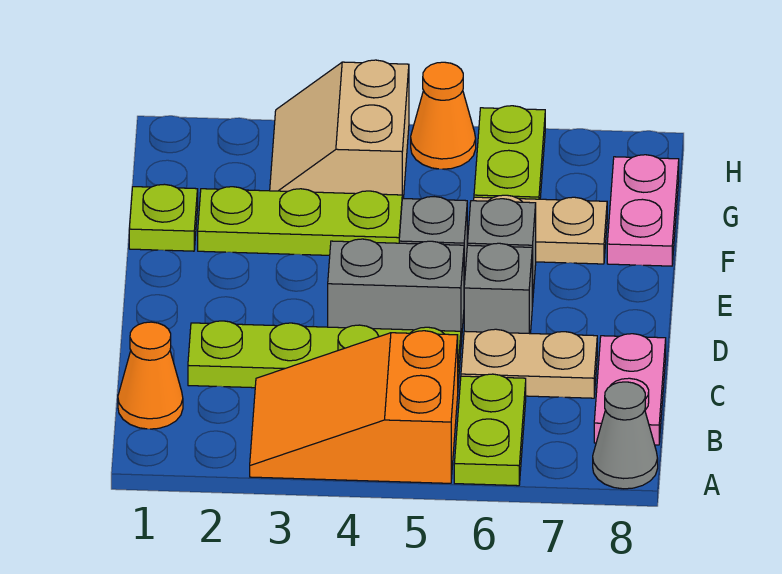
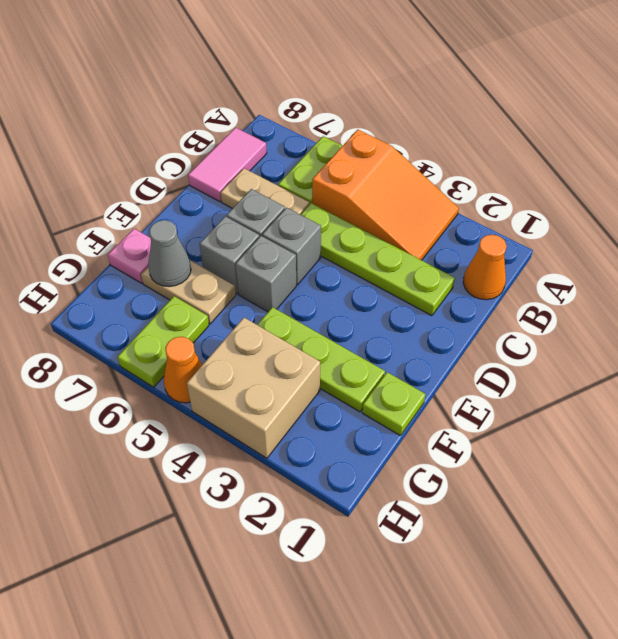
grey cone A8 level 1 -> grey cone F7 level 2
pink plate B8:C8 level 1 -> pink tile B8:C8 level 1
grey brick D4:D5 level 1 -> grey brick D5 level 1
pink plate F8:G8 level 1 -> pink plate F8 level 1
tan slope G3:H4 level 1 top 4 -> tan brick G3:H4 level 1

